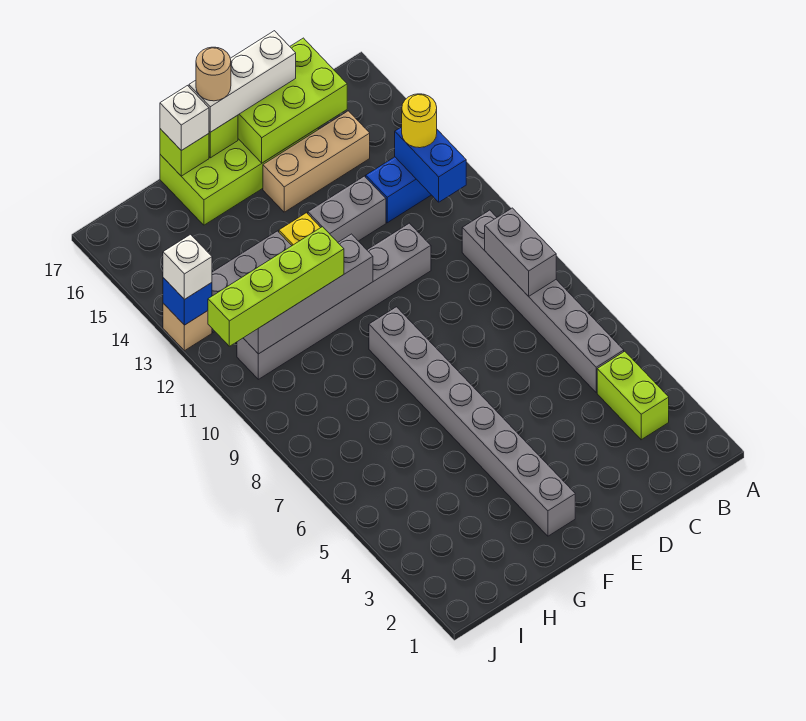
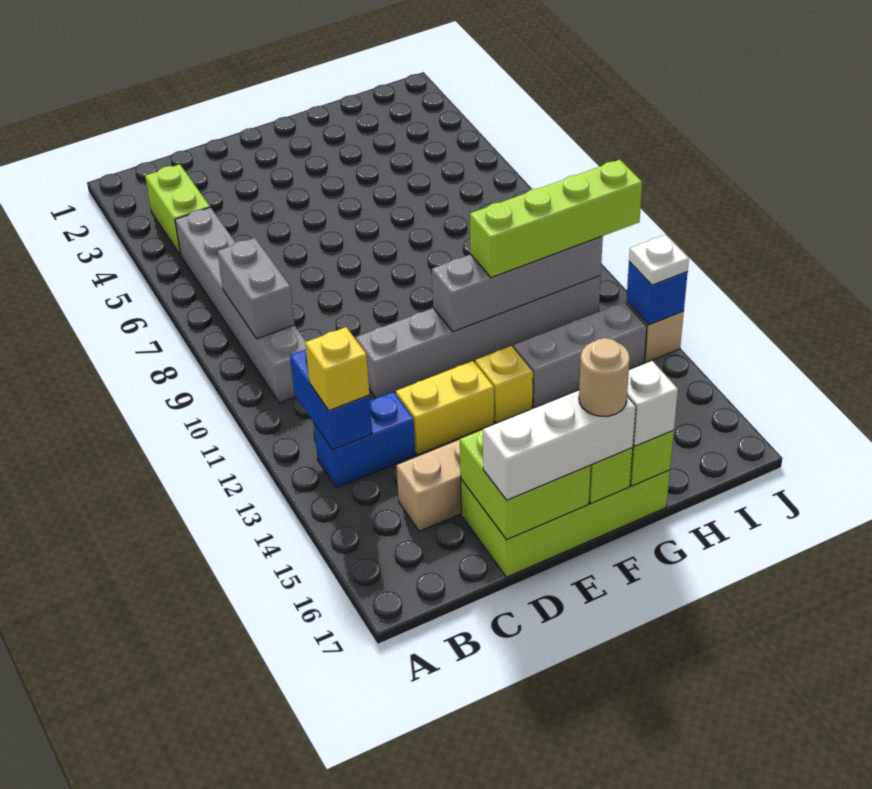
yellow round brick B13 level 3 -> yellow brick B13 level 3
lime brick C16:E17 level 2 -> lime brick D16:E17 level 2
grey brick D13:E13 level 1 -> yellow brick D13:E13 level 1
grey brick F2:F9 level 1 -> none
white brick J13 level 3 -> white plate J13 level 3

